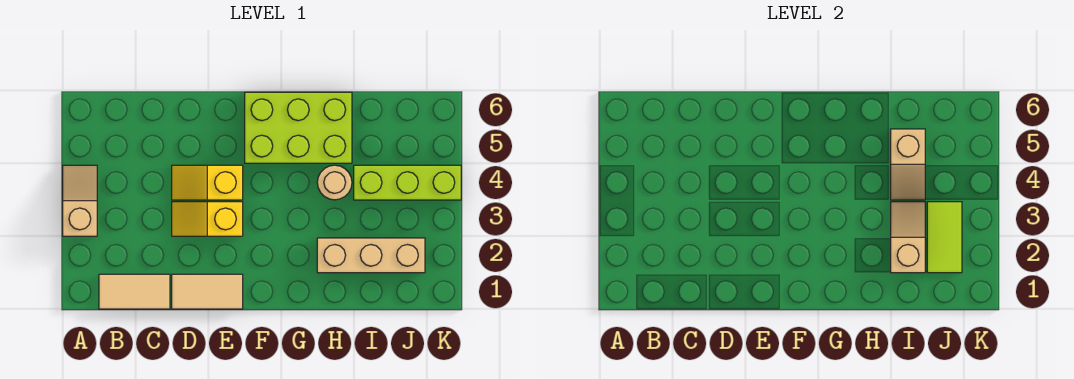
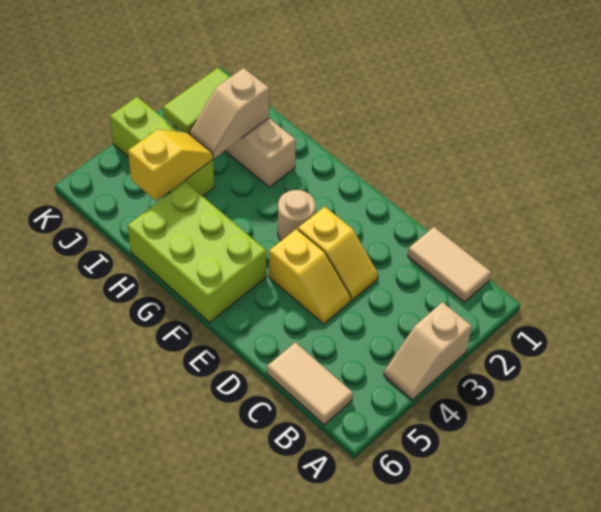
tan tile D1:E1 level 1 -> tan tile B6:C6 level 1
tan round brick H4 level 1 -> tan round brick F3 level 1
tan slope I4:I5 level 2 top 5 -> yellow slope I4:I5 level 2 top 5

